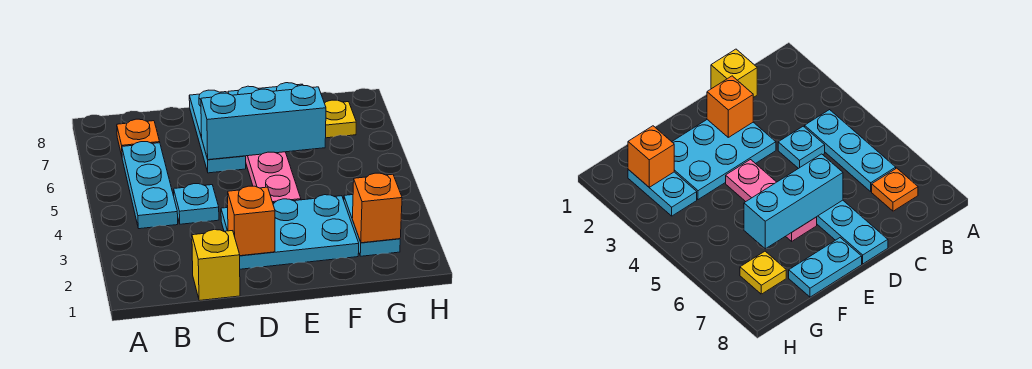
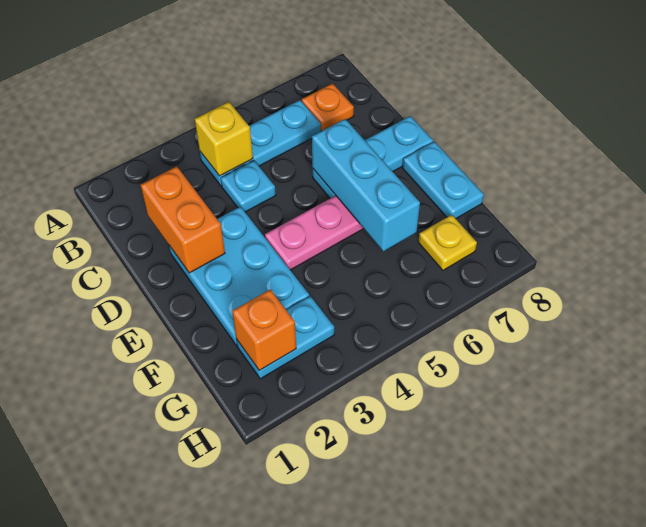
yellow brick C1 level 1 -> yellow brick B4 level 2
orange brick D2 level 2 -> orange brick C2:D2 level 2

